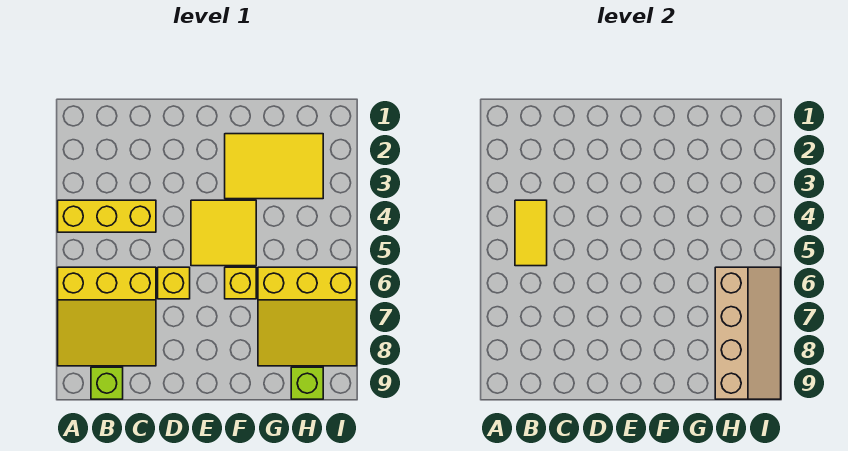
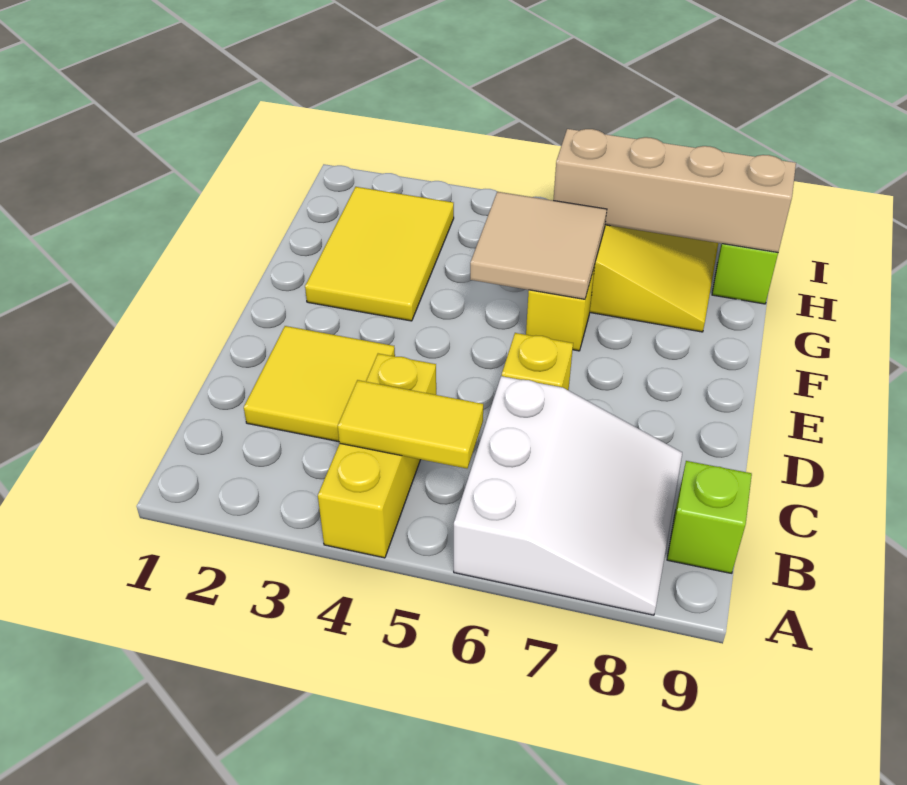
yellow slope A6:C8 level 1 top 6 -> white slope A6:C8 level 1 top 6
yellow tile E4:F5 level 1 -> yellow tile C2:D3 level 1
none -> tan tile F5:G6 level 2

